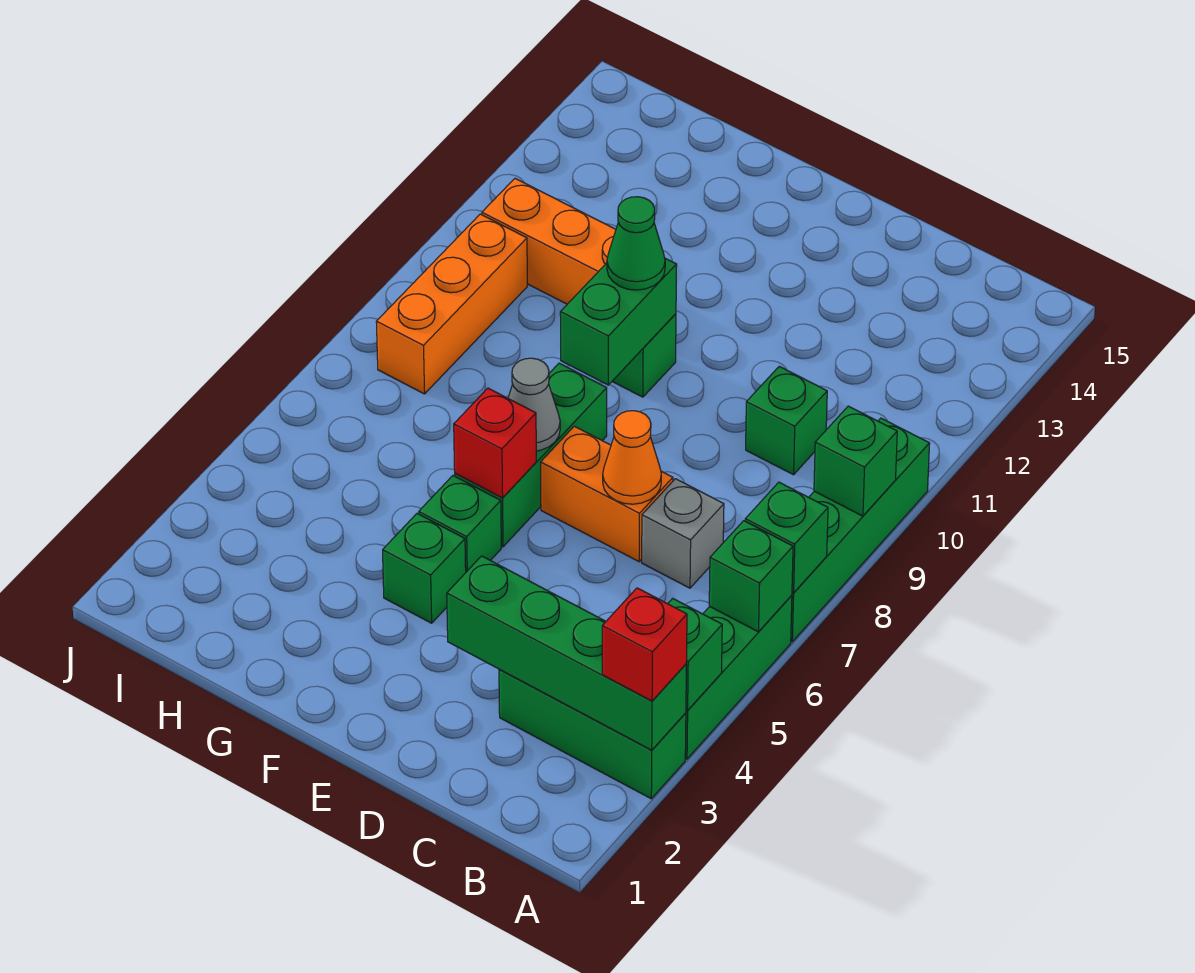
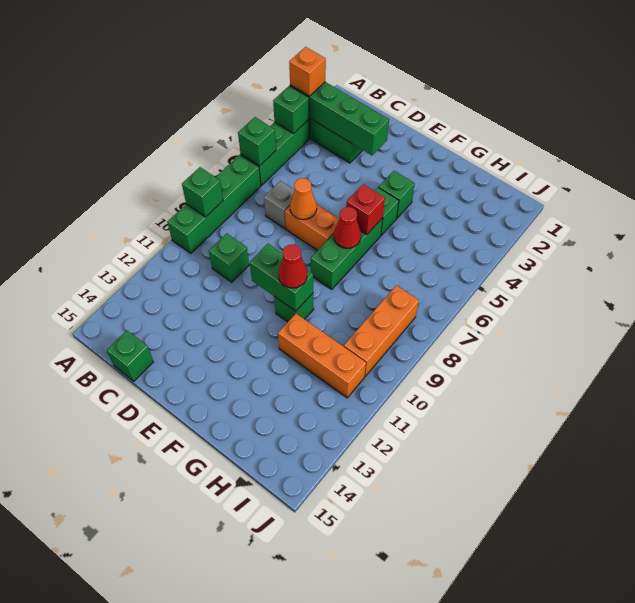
red brick A3 level 3 -> orange brick A3 level 3
green brick A7 level 2 -> green brick C15 level 1
grey cone F7 level 2 -> red cone F7 level 2
green brick F9:F10 level 2 -> green brick E10:F10 level 2
green cone F10 level 3 -> red cone F10 level 3

